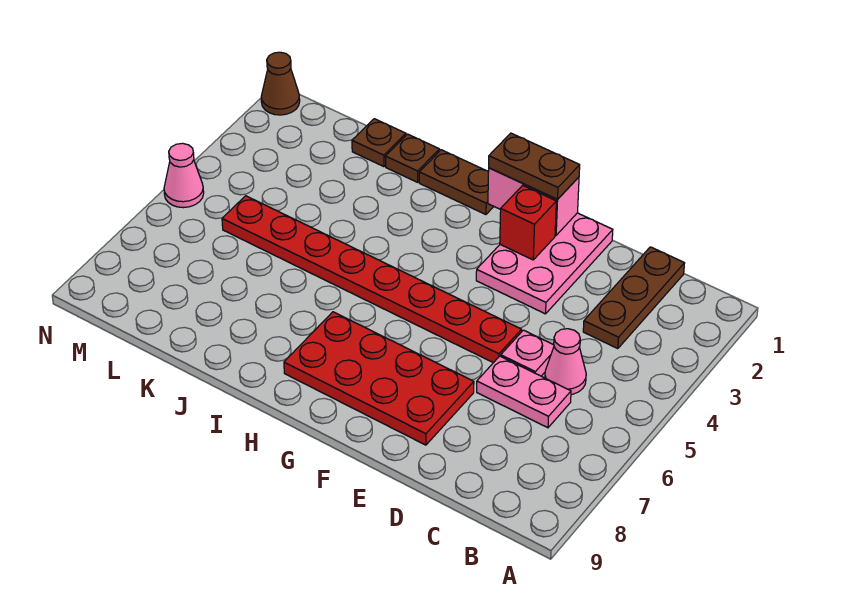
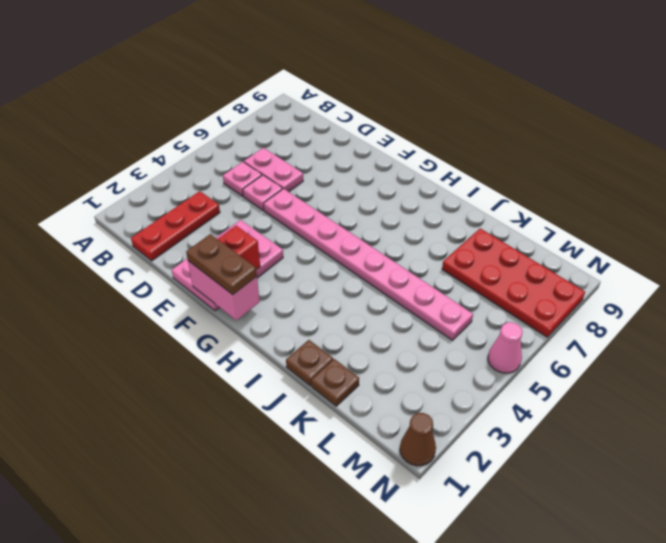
brown plate C1:C3 level 1 -> red plate C1:C3 level 1
pink cone C5 level 1 -> pink plate C5 level 1
red plate E5:L5 level 1 -> pink plate E5:L5 level 1
red plate E7:H8 level 1 -> red plate K7:N8 level 1
brown plate H1:I1 level 1 -> none

